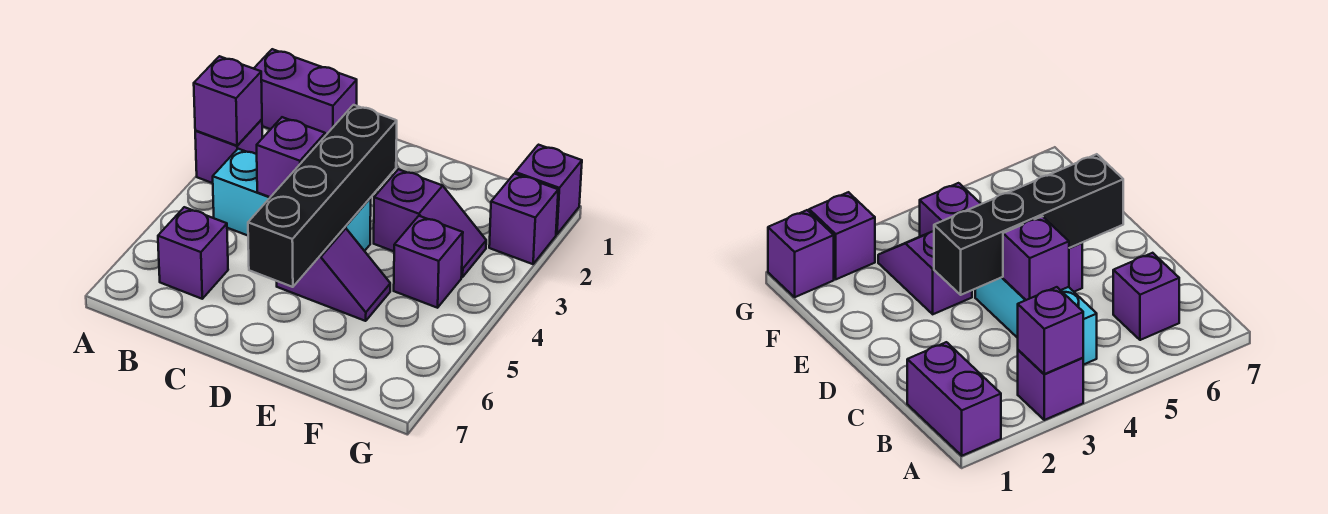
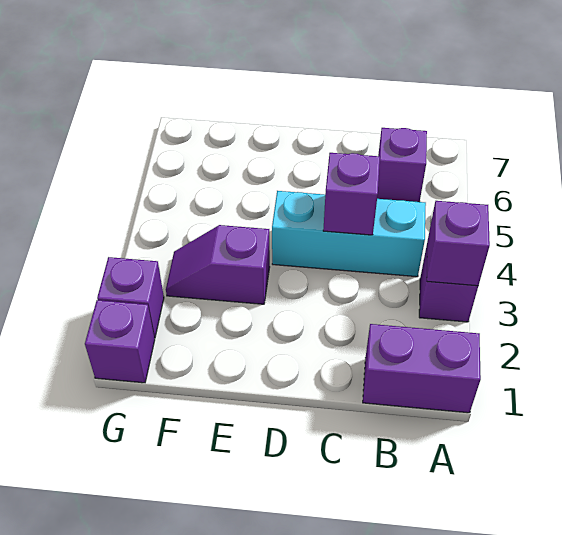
black brick D3:D6 level 2 -> none
purple slope D5:E5 level 1 top D -> none
purple brick F4 level 1 -> none

